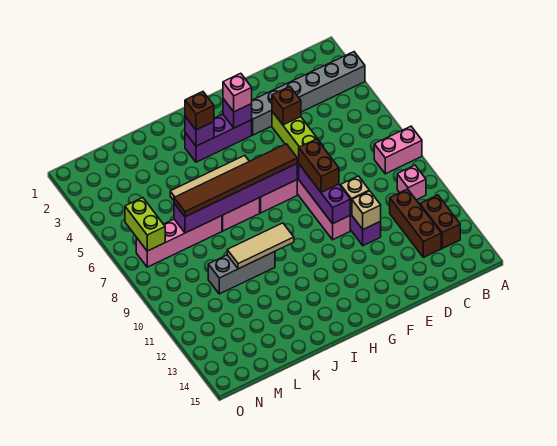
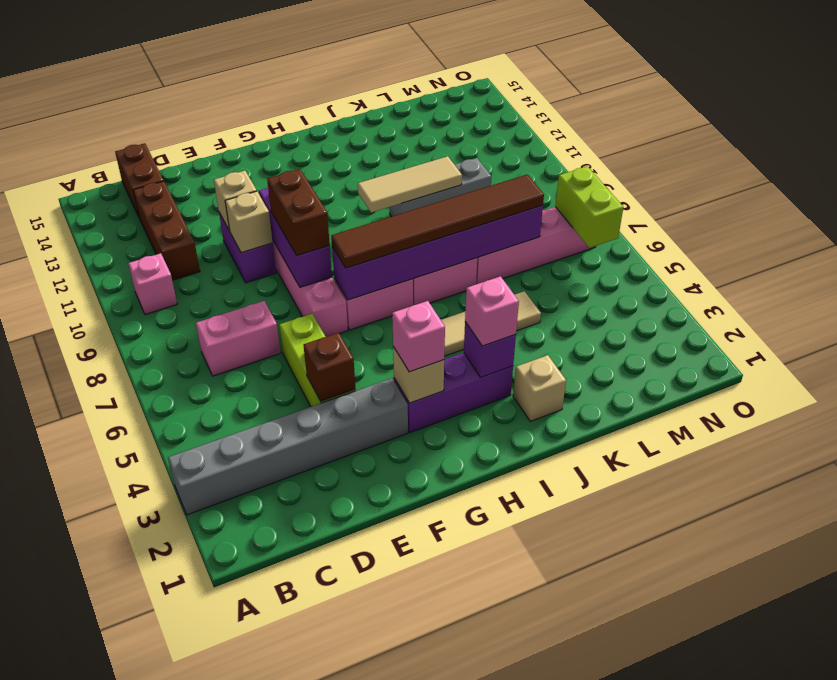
pink brick A8:B8 level 1 -> pink brick C7:D7 level 1
brown brick B12:B13 level 1 -> brown brick C14:C15 level 1
purple brick G3 level 2 -> tan brick G3 level 2
brown brick I3 level 3 -> pink brick I3 level 3
none -> tan brick J2 level 1

